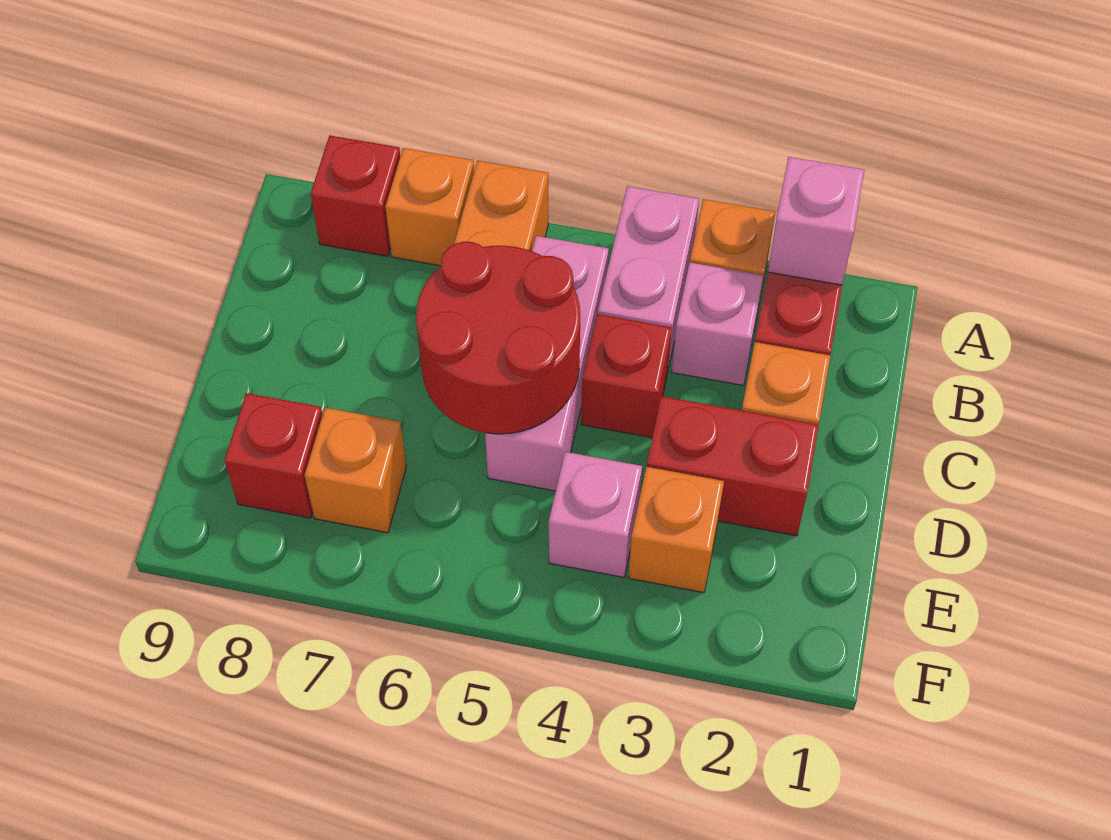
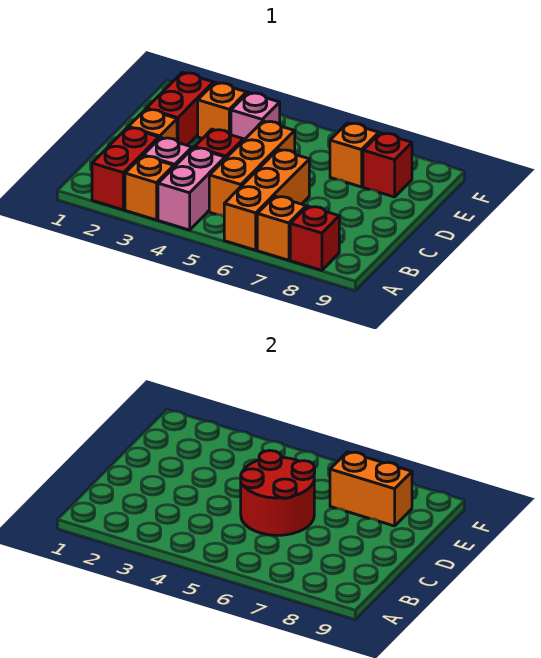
pink brick A2 level 2 -> none
pink brick B5:D5 level 1 -> orange brick B5:D5 level 1
red brick D2:D3 level 1 -> red brick D2:E2 level 1
none -> orange brick E7:E8 level 2

